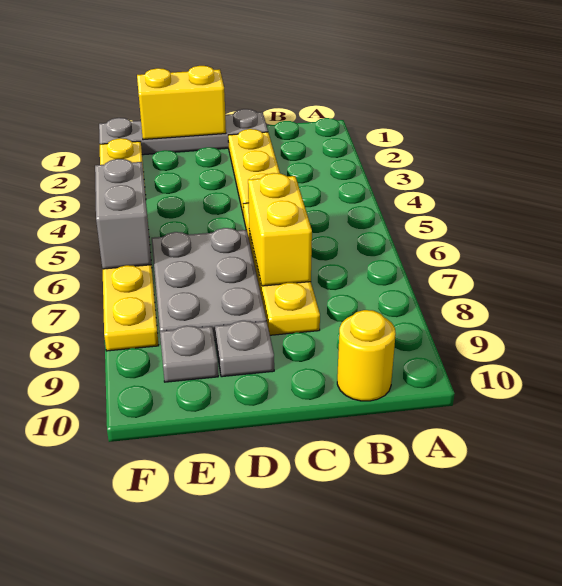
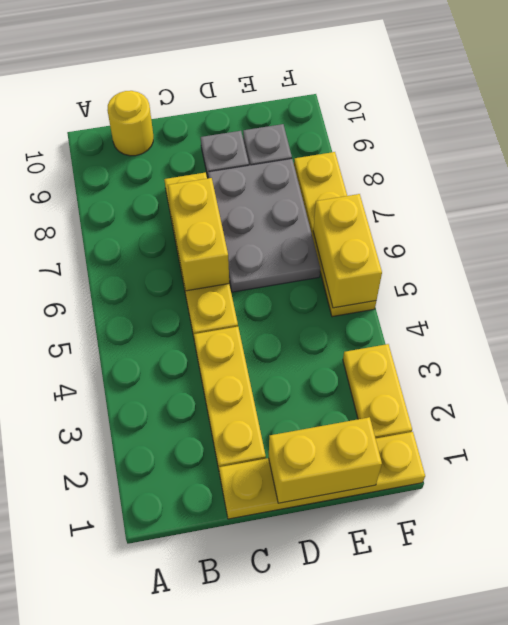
grey plate C1:F1 level 1 -> yellow plate C1:F1 level 1
grey brick F5:F6 level 2 -> yellow brick F5:F6 level 2

